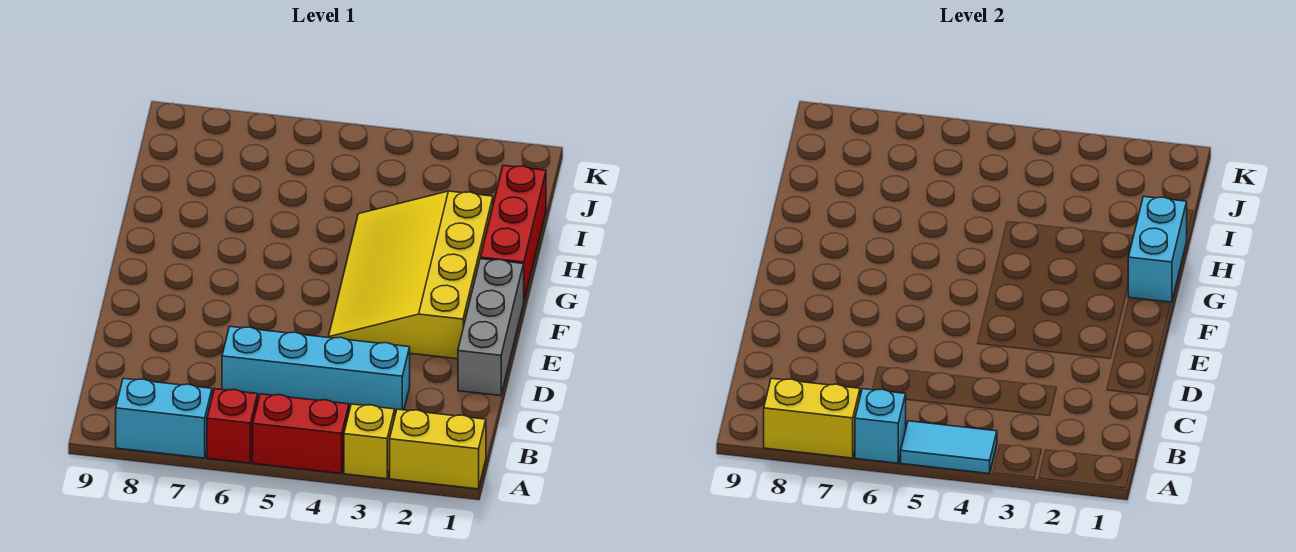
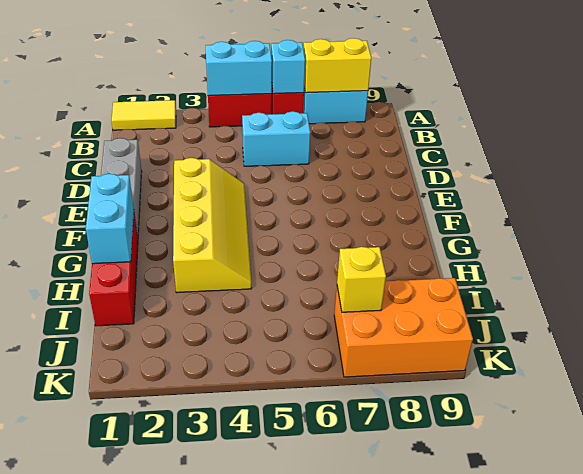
yellow brick A1:A2 level 1 -> yellow tile A1:A2 level 1
yellow brick A3 level 1 -> yellow brick J7 level 2
cyan tile A4:A5 level 2 -> cyan brick A4:A5 level 2
cyan brick C3:C6 level 1 -> cyan brick C5:C6 level 1
yellow slope E2:H4 level 1 top 2 -> yellow slope E3:H4 level 1 top 3
none -> orange brick J7:K9 level 1

